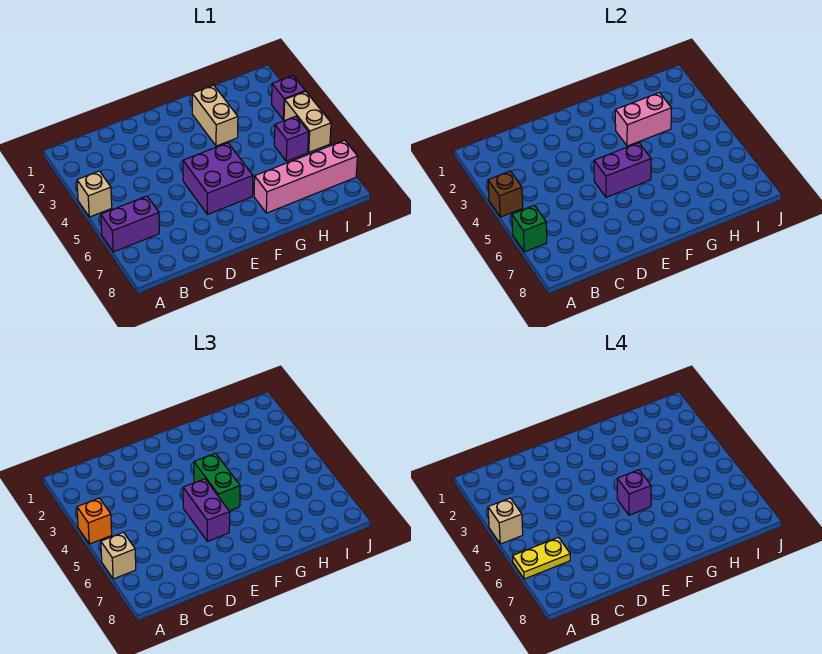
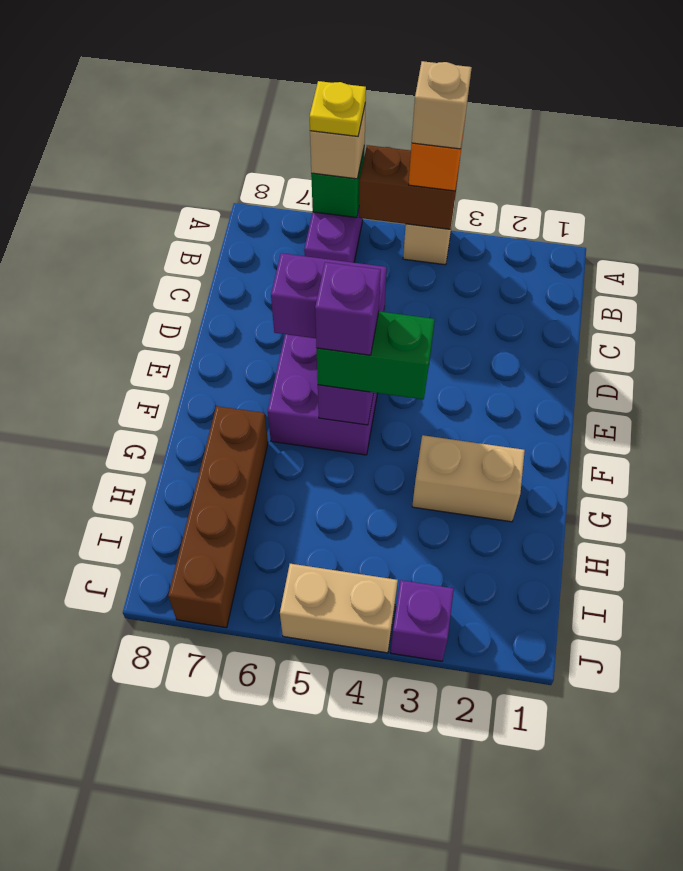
brown brick A4 level 2 -> brown brick A4:A5 level 2
yellow plate A6:B6 level 4 -> yellow plate A6 level 4
pink brick G3:H3 level 2 -> none
pink brick G7:J7 level 1 -> brown brick G7:J7 level 1
purple brick I5 level 1 -> none

